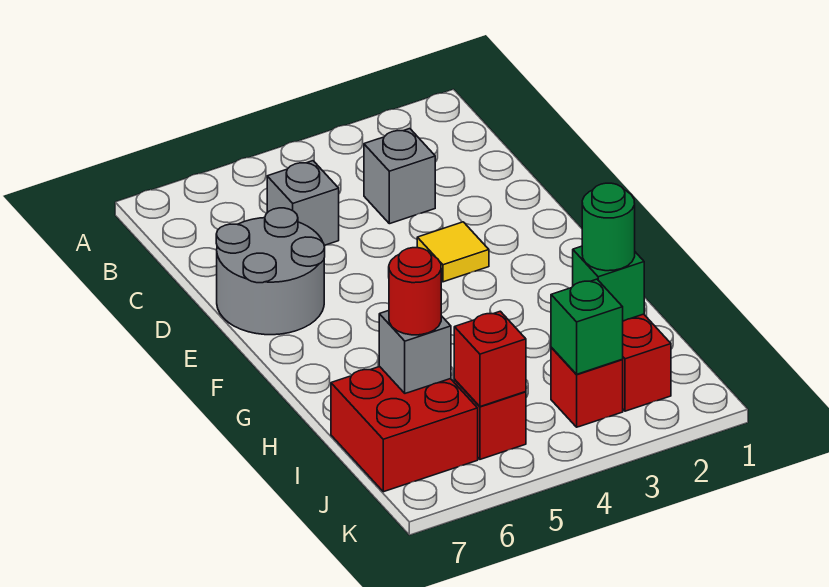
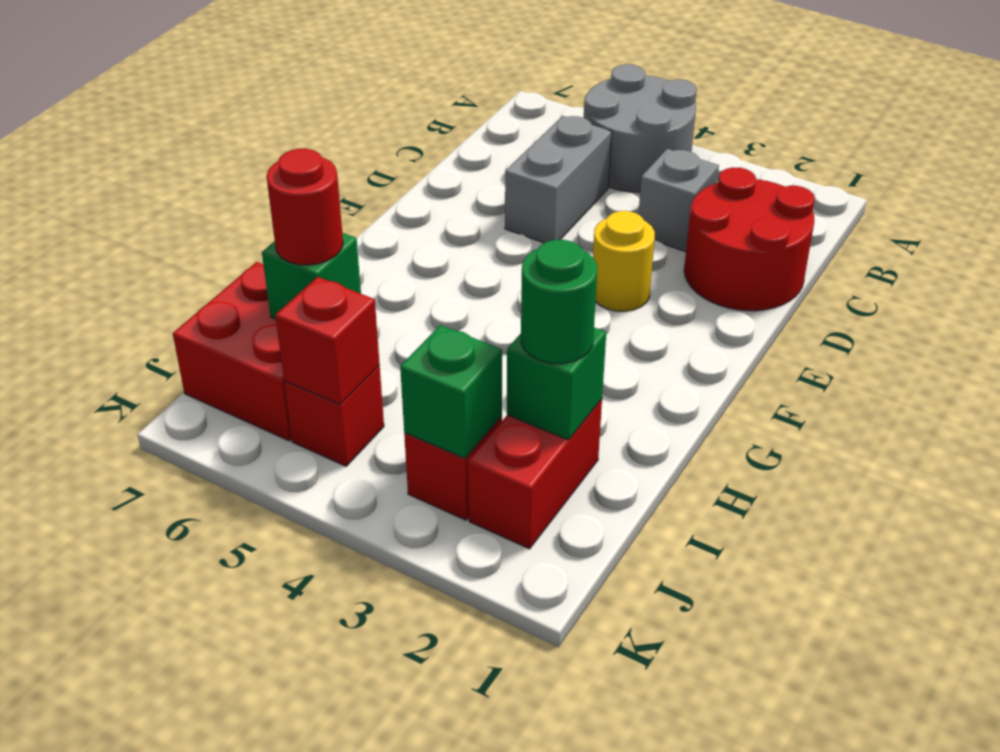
none -> red round brick C1:D2 level 1
grey brick C5 level 1 -> grey brick C5:D5 level 1
grey round brick D6:E7 level 1 -> grey round brick A4:B5 level 1
yellow tile E3 level 1 -> yellow round brick E3 level 1
grey brick I6 level 2 -> green brick I6 level 2

